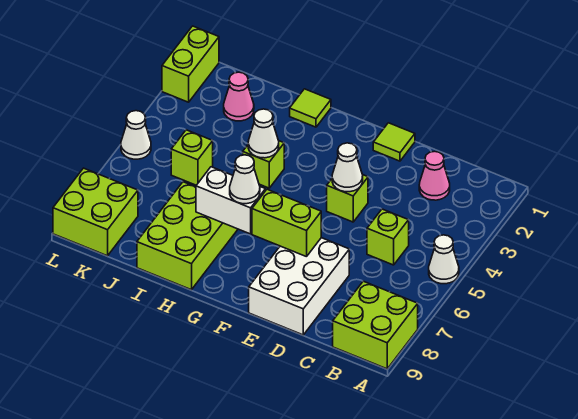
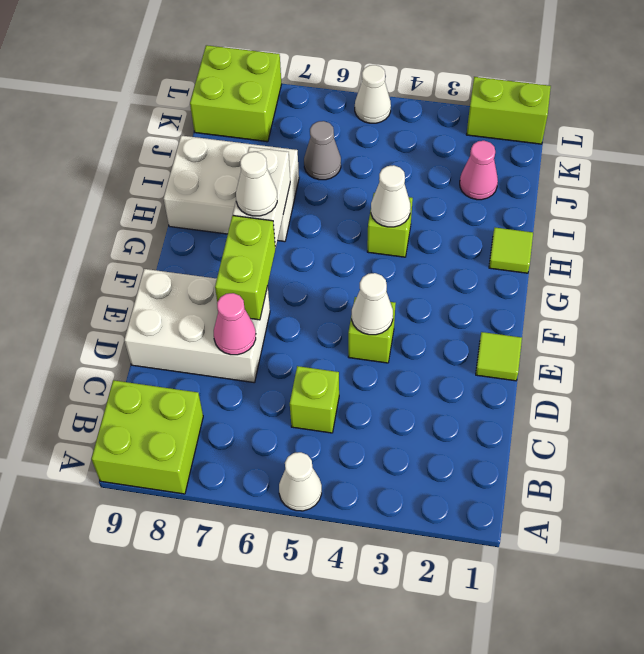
pink cone C2 level 1 -> pink cone D7 level 2
lime brick H7:I9 level 1 -> white brick H7:I9 level 1
lime brick J5 level 1 -> none
none -> grey cone J6 level 1

